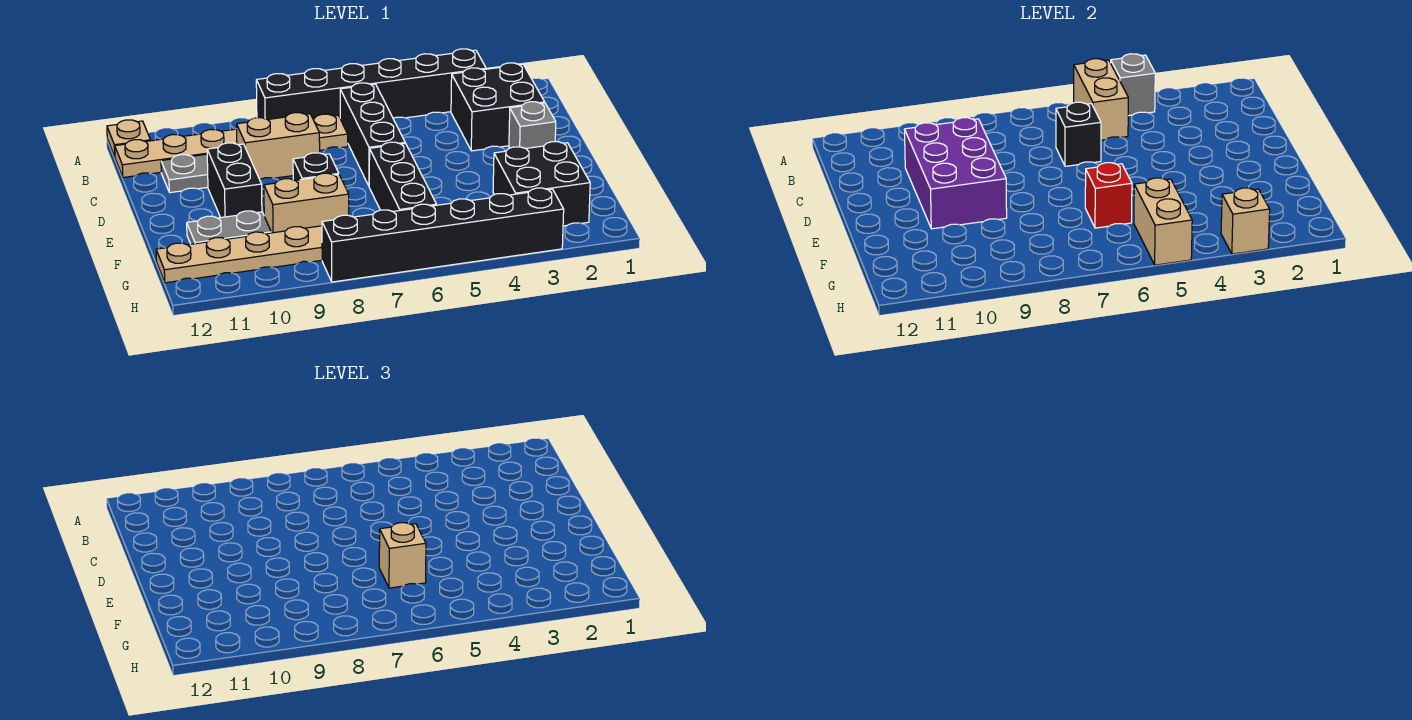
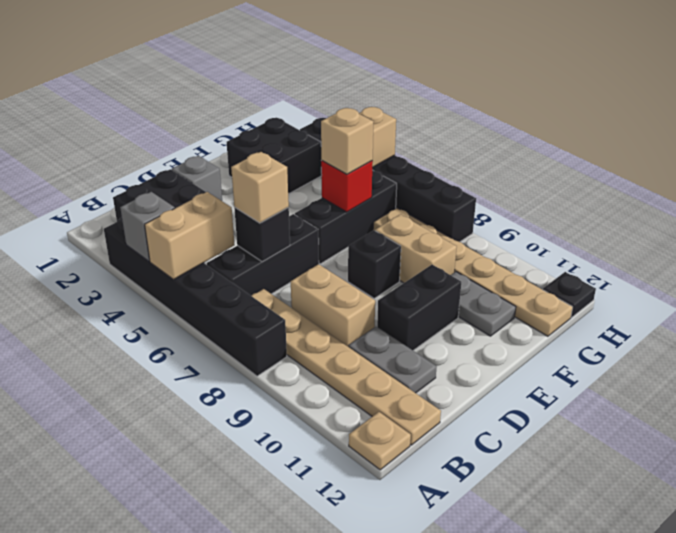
purple brick C9:E10 level 2 -> none
tan brick H3 level 2 -> tan brick C6 level 3
none -> black plate H12 level 1

